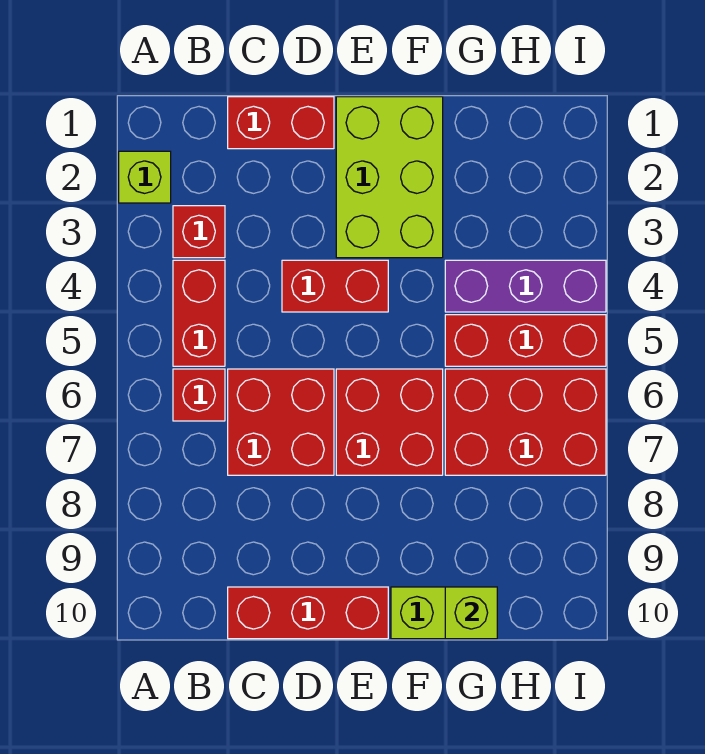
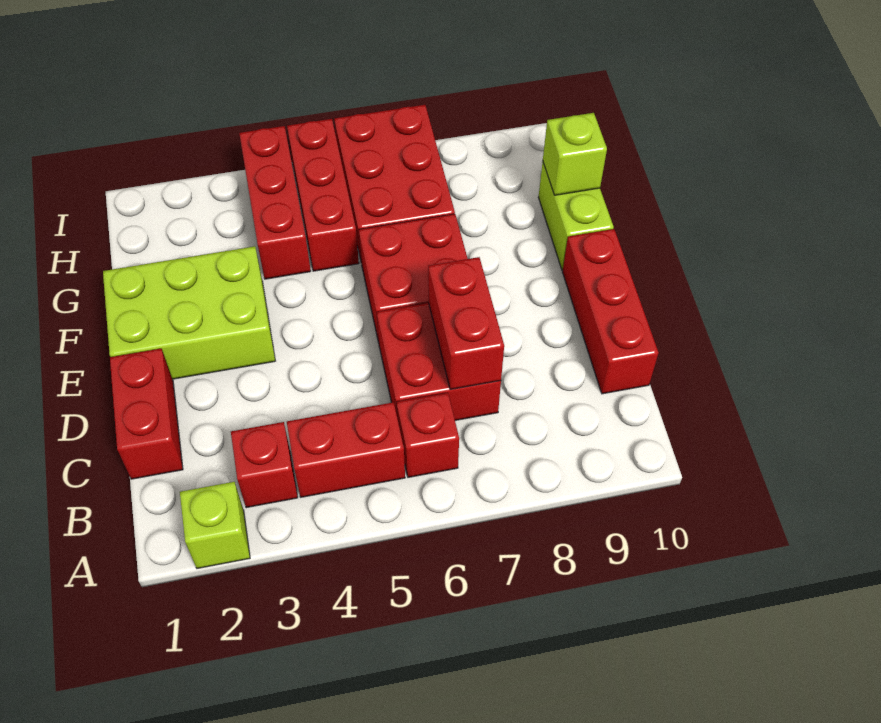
red brick D4:E4 level 1 -> red brick C7:D7 level 2
purple brick G4:I4 level 1 -> red brick G4:I4 level 1

